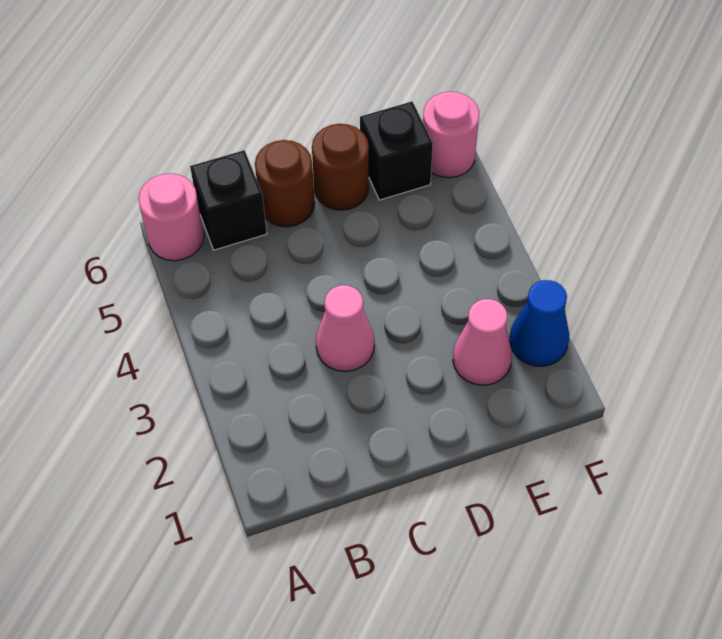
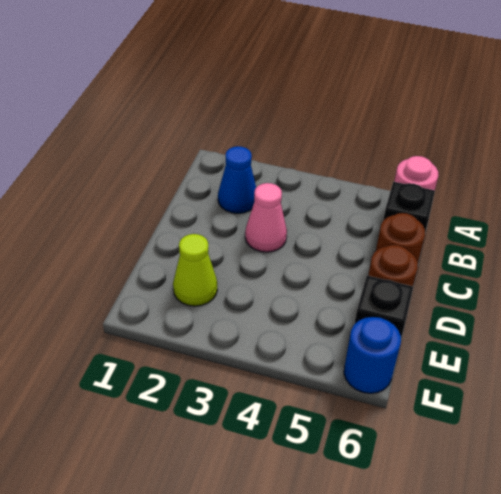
pink cone E2 level 1 -> lime cone E2 level 1
blue cone F2 level 1 -> blue cone B2 level 1
pink round brick F6 level 1 -> blue round brick F6 level 1

